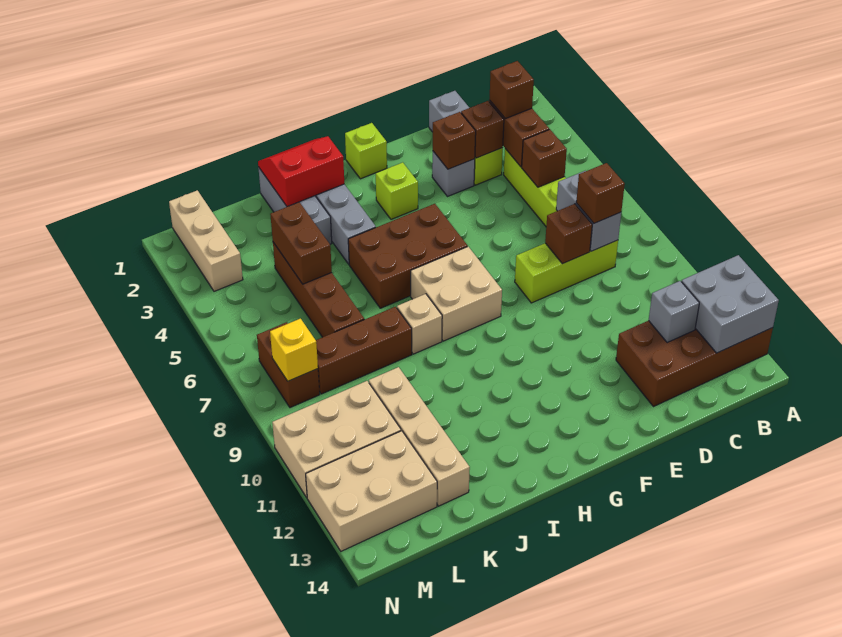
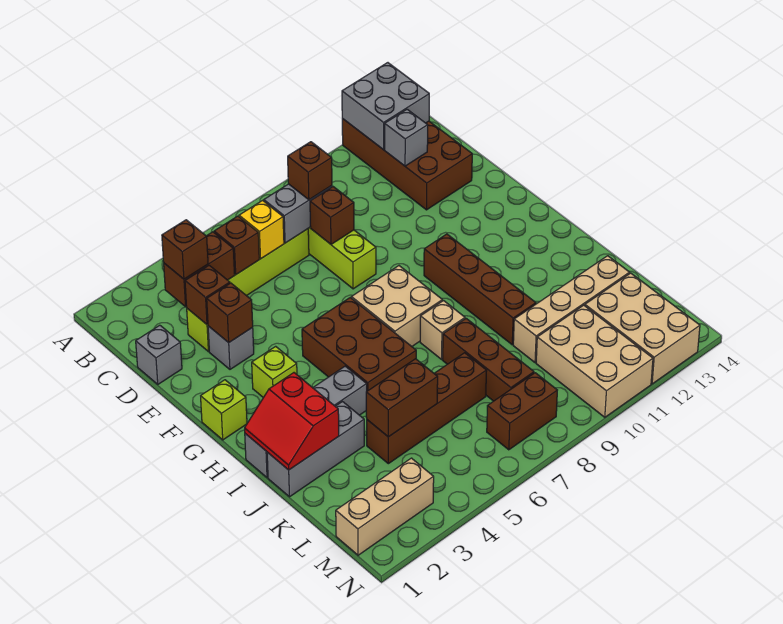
none -> brown brick G10:J10 level 1
yellow brick M8 level 2 -> yellow brick C6 level 2

